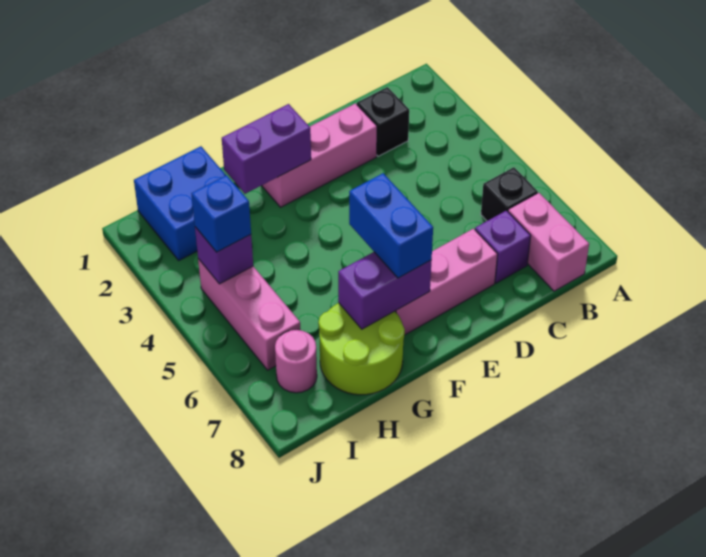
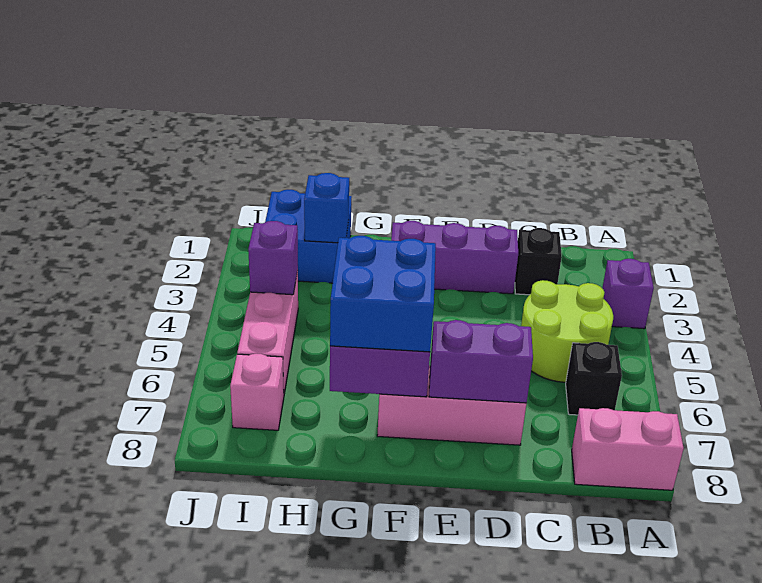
pink brick B7:B8 level 1 -> pink brick A8:B8 level 1
purple brick C7 level 1 -> purple brick A3 level 1
pink brick D2:F2 level 1 -> purple brick D2:F2 level 1
purple brick F2:G2 level 2 -> purple brick D7:E7 level 2
blue brick F6:F7 level 3 -> blue brick F6:G7 level 3
lime round brick G7:H8 level 1 -> lime round brick B4:C5 level 1
blue brick I4 level 3 -> blue brick H2 level 2
pink round brick I7 level 1 -> pink brick I7 level 1

